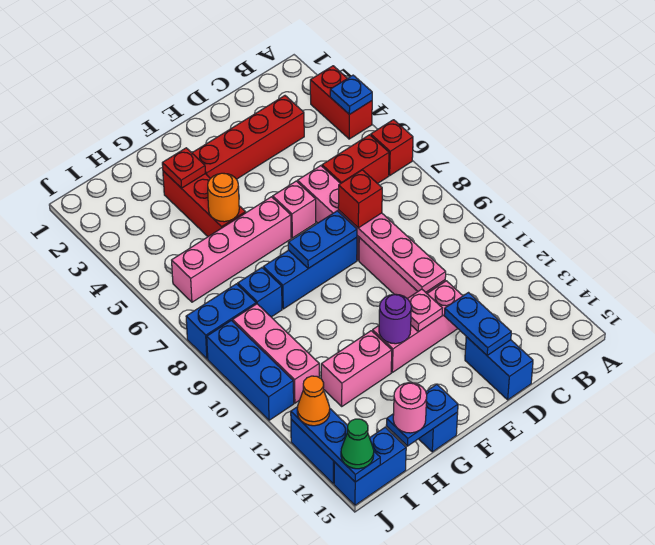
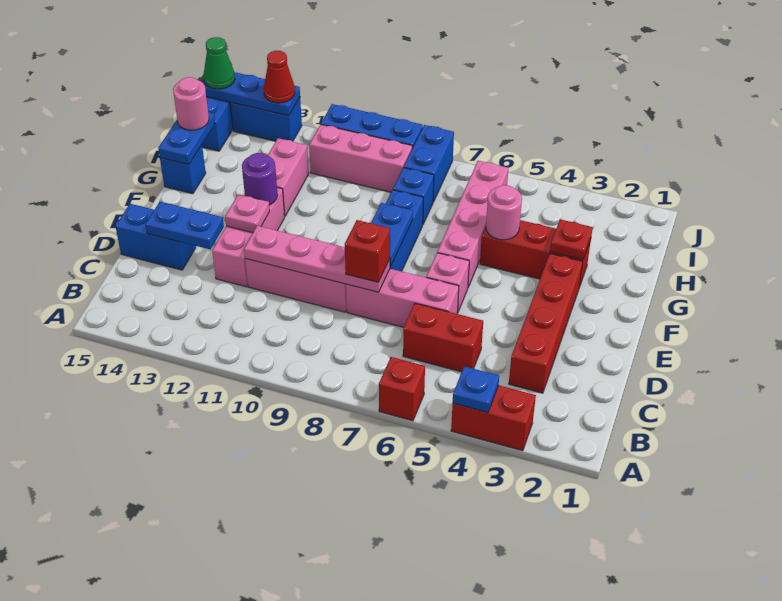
red brick B6:C6 level 1 -> red brick C5:C6 level 1
orange round brick G5 level 2 -> pink round brick G5 level 2
orange cone J13 level 3 -> red cone J13 level 3

